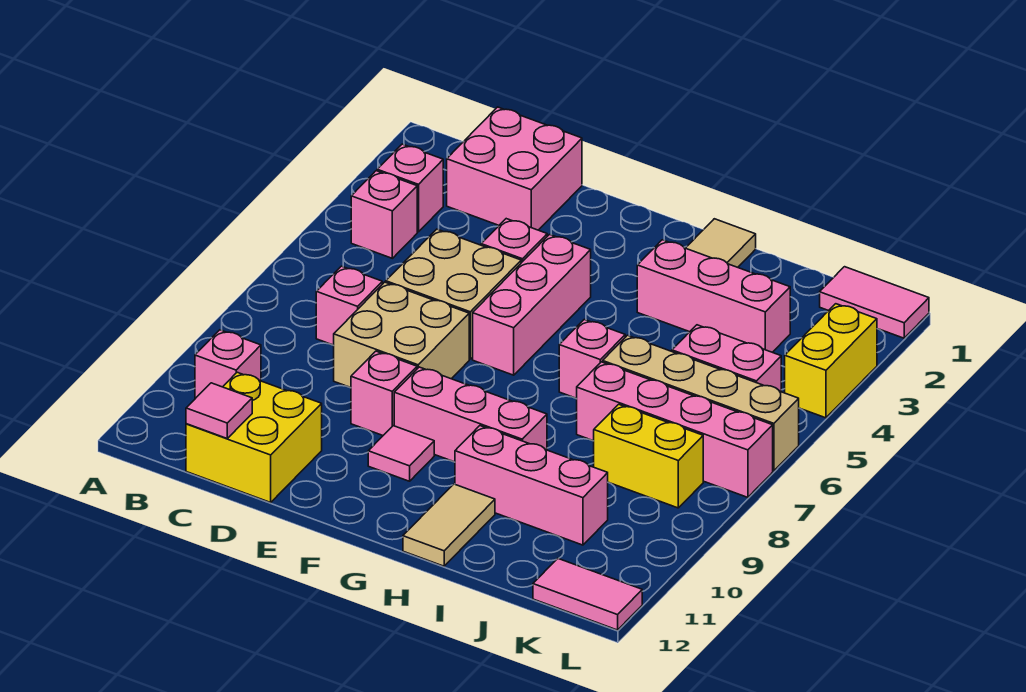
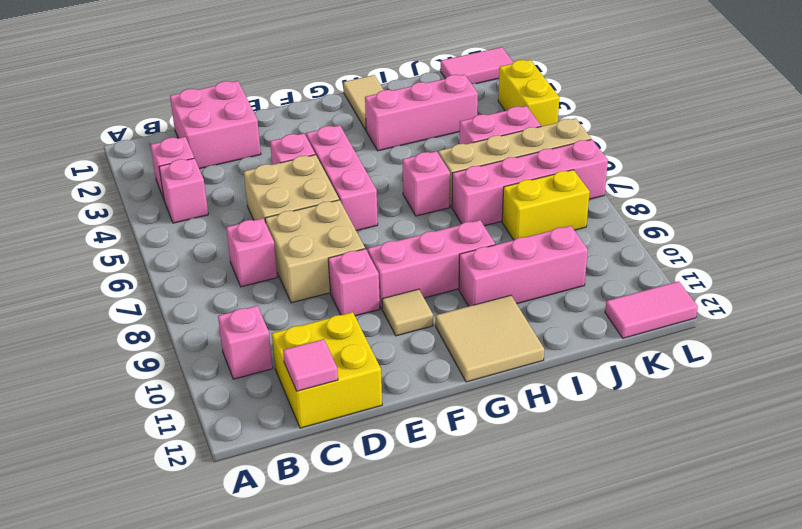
pink tile F10 level 1 -> tan tile F10 level 1
tan tile H11:H12 level 1 -> tan tile G11:H12 level 1

